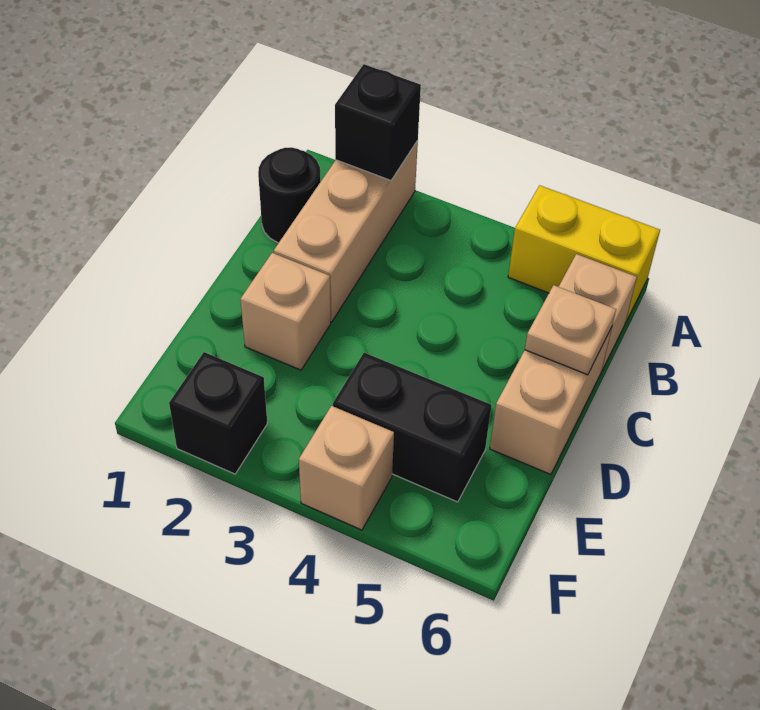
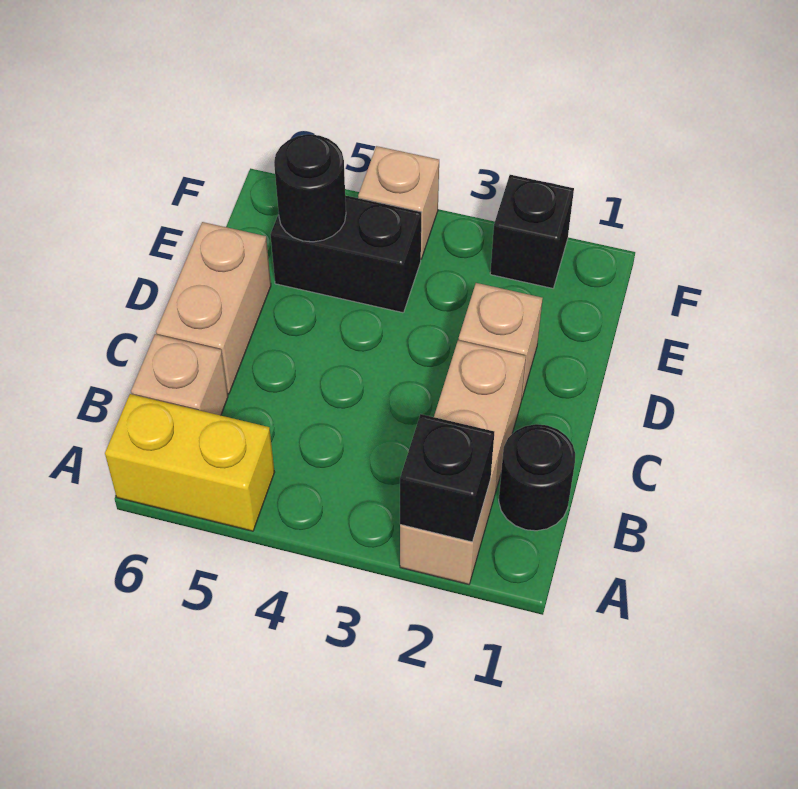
tan plate C6 level 2 -> none
none -> black round brick E5 level 2

